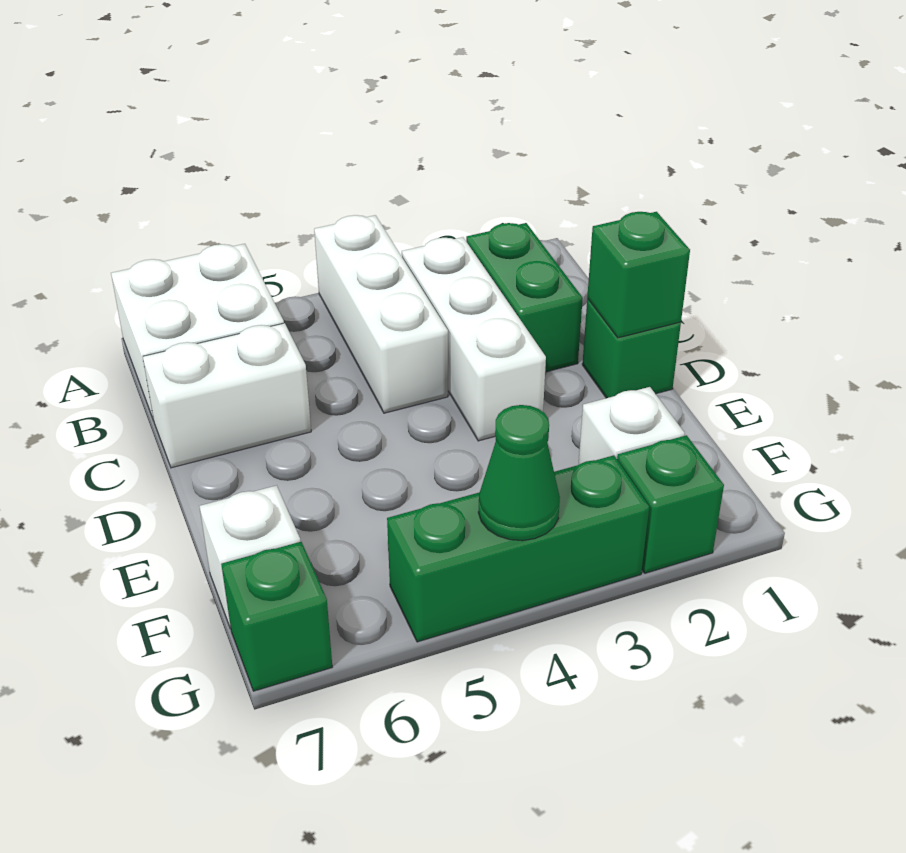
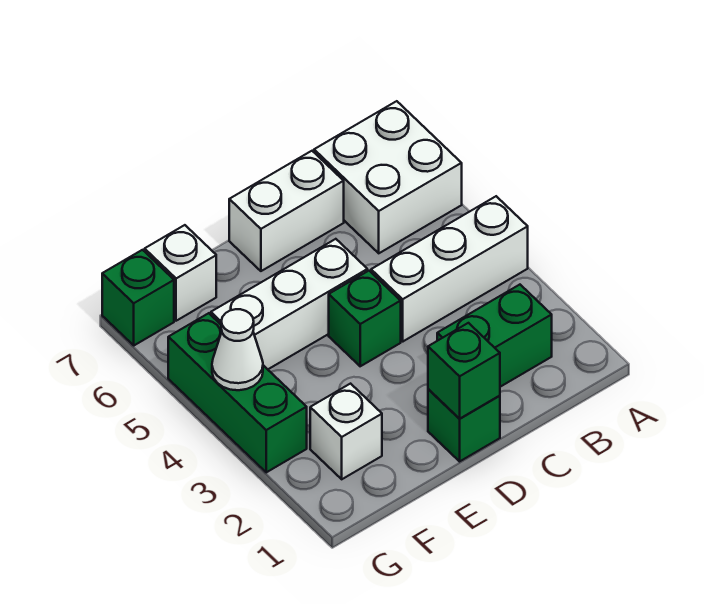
white brick B3:D3 level 1 -> white brick D5:F5 level 1
white brick C6:C7 level 1 -> white brick C7:D7 level 1
green brick G2 level 1 -> green brick D4 level 1
green cone G4 level 2 -> white cone G4 level 2

